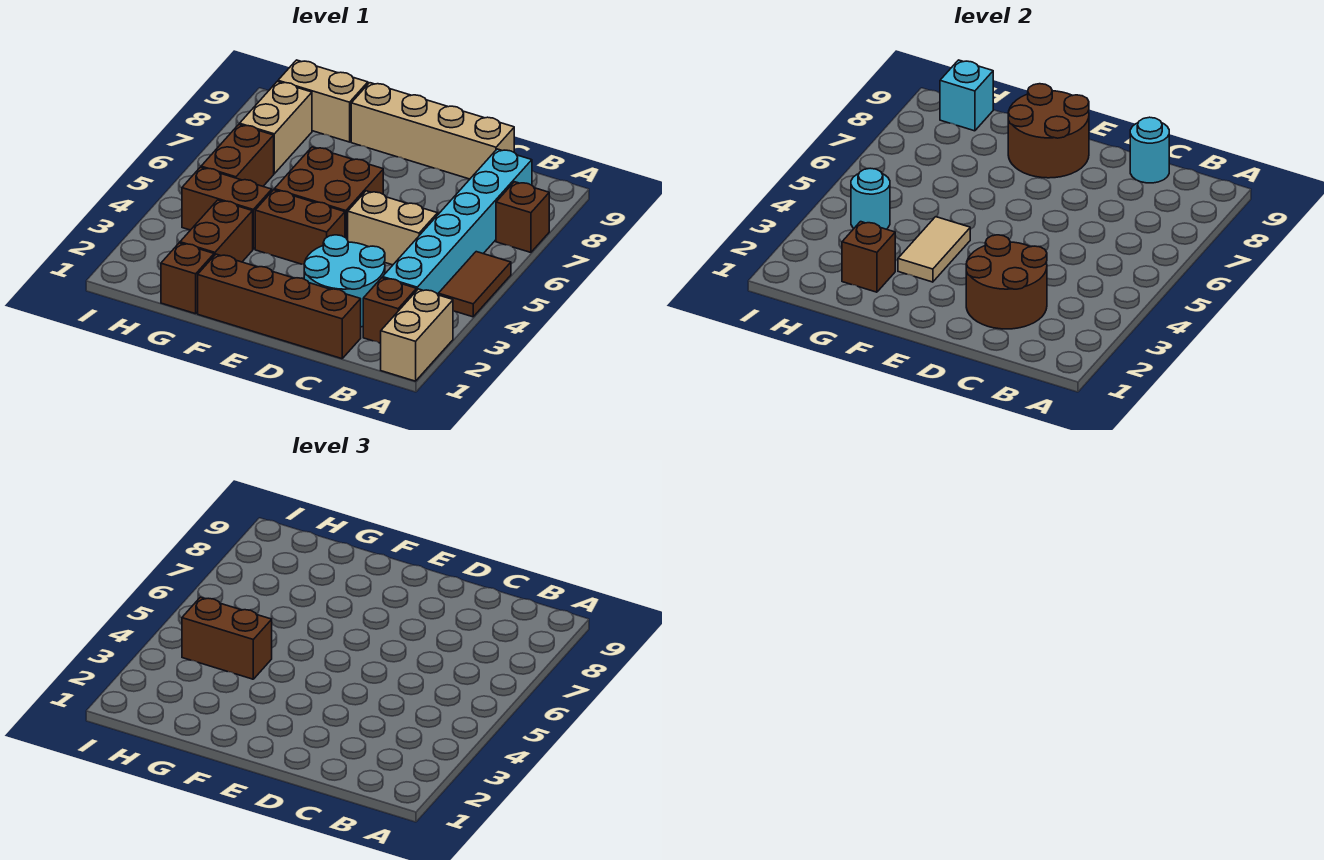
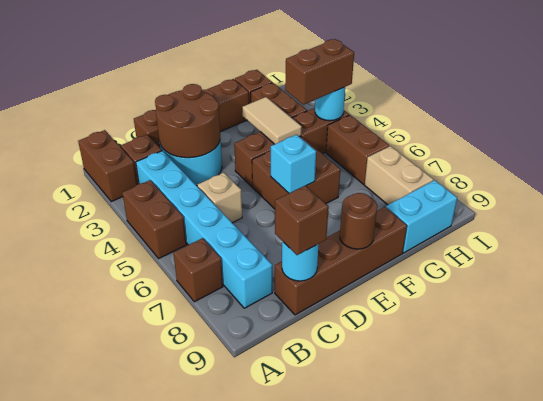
tan brick A1:A2 level 1 -> brown brick A1:A2 level 1
brown tile A4:A5 level 1 -> brown brick A4:A5 level 1
tan brick C5:D5 level 1 -> tan brick C5 level 1
tan brick C9:F9 level 1 -> brown brick C9:F9 level 1
brown round brick E8:F9 level 2 -> brown round brick E9 level 2
brown brick G2 level 2 -> brown brick C9 level 3
tan brick G9:H9 level 1 -> cyan brick G9:H9 level 1
cyan brick H9 level 2 -> cyan brick E6 level 2

